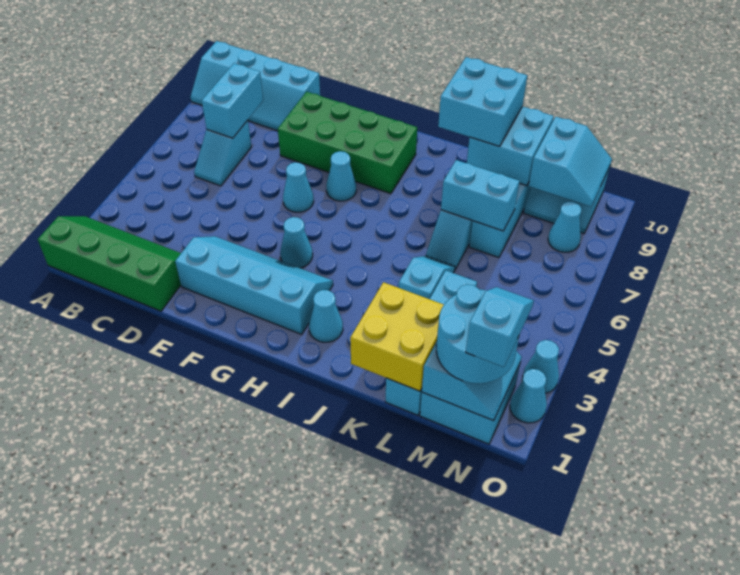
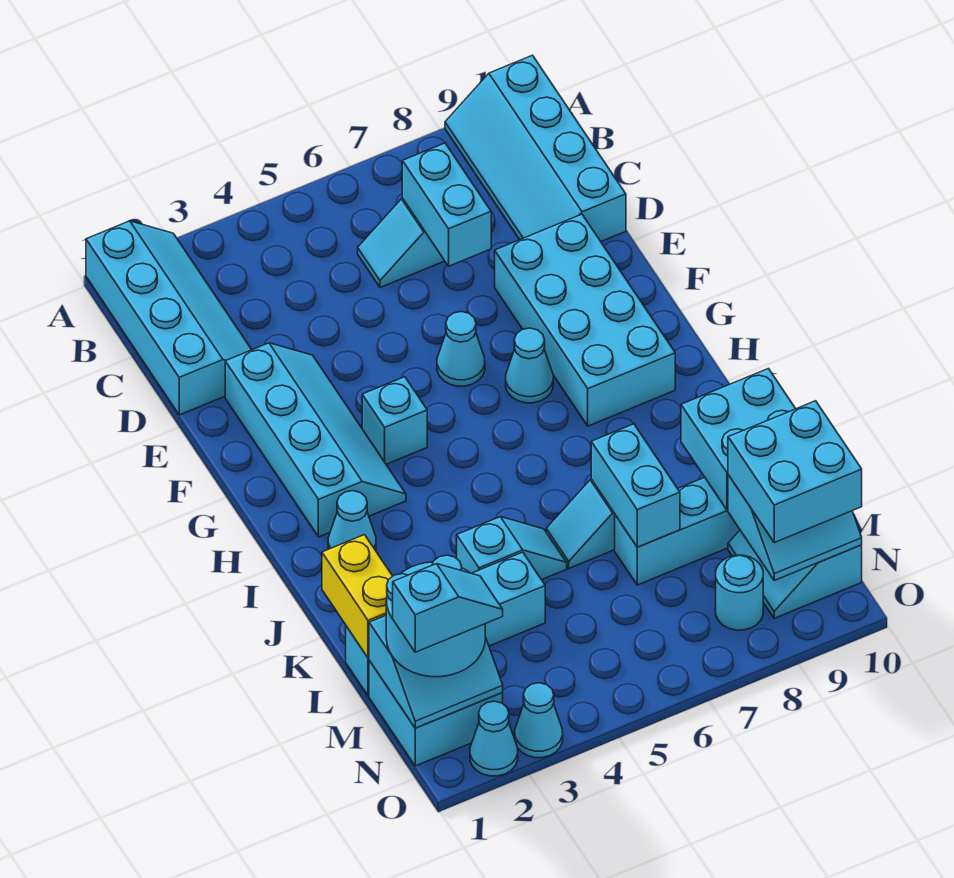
green slope A1:D2 level 1 top 1 -> cyan slope A1:D2 level 1 top 1
cyan brick C7:C8 level 2 -> cyan brick C7:D7 level 2
green brick E8:H9 level 1 -> cyan brick E8:H9 level 1
cyan cone G4 level 1 -> cyan brick G4 level 1
cyan brick J9:K10 level 3 -> cyan brick M9:N10 level 3
yellow brick K1:L2 level 2 -> yellow brick K1:L1 level 2
cyan cone N8 level 1 -> cyan round brick N8 level 1

